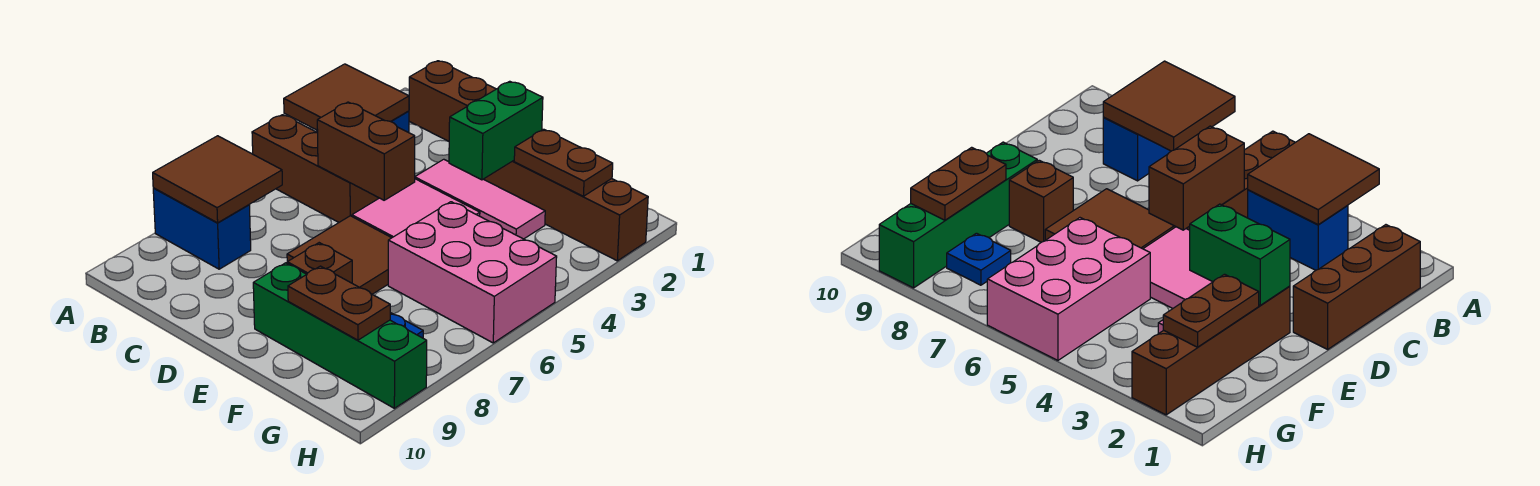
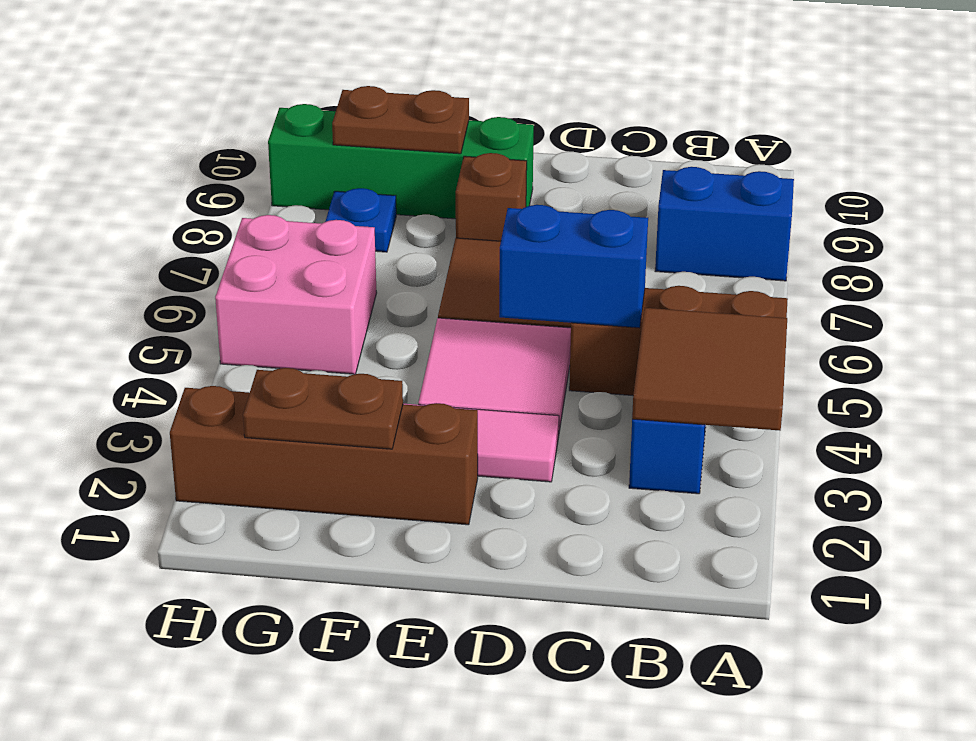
brown tile A7:B8 level 2 -> none
brown brick B1:D1 level 1 -> none
brown brick C5:D5 level 2 -> blue brick C5:D5 level 2
green brick E2:E3 level 2 -> none
pink brick F5:H6 level 1 -> pink brick G5:H6 level 1

